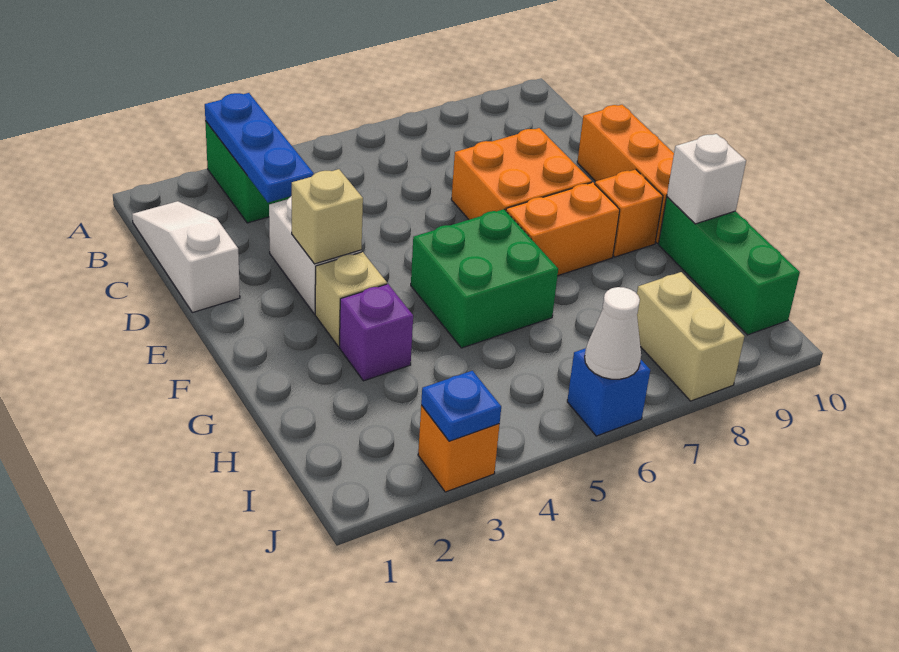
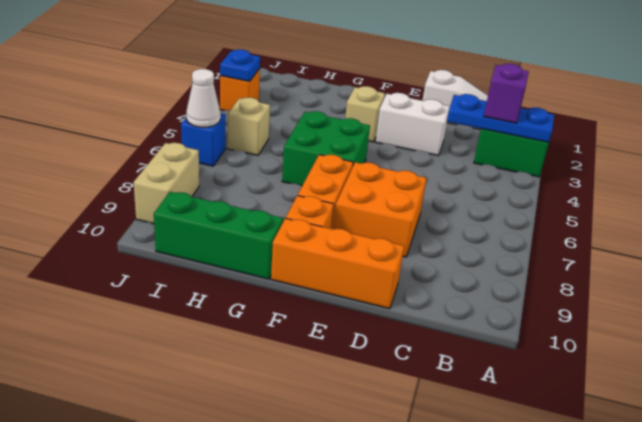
tan brick E3 level 2 -> tan brick I5 level 1
purple brick G3 level 1 -> purple brick B3 level 3
white brick G10 level 2 -> none
tan brick I8:J8 level 1 -> tan brick J8:J9 level 1

